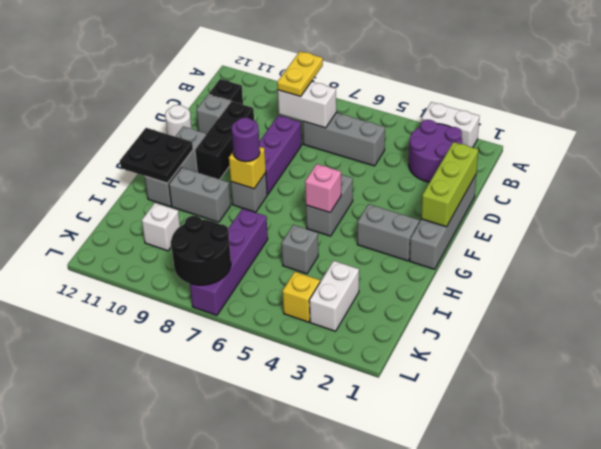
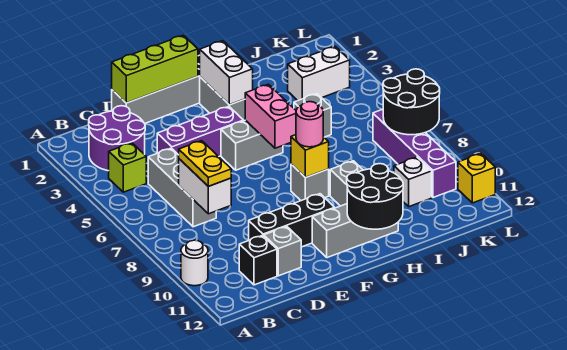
white brick A2:A3 level 1 -> white brick G2:G3 level 2
none -> lime brick B4 level 1
yellow plate B8:C8 level 3 -> yellow plate C7:C8 level 3
purple brick D8:F8 level 1 -> purple brick D4:F4 level 1
white round brick E12 level 1 -> white round brick A10 level 1
pink brick G5 level 2 -> pink brick G5:G6 level 2
purple round brick G8 level 3 -> pink round brick G8 level 3
black plate G11:H12 level 2 -> black round brick G11:H12 level 2
purple brick I7:L7 level 1 -> purple brick K7:K10 level 1
yellow brick K4 level 1 -> yellow brick L11 level 1

